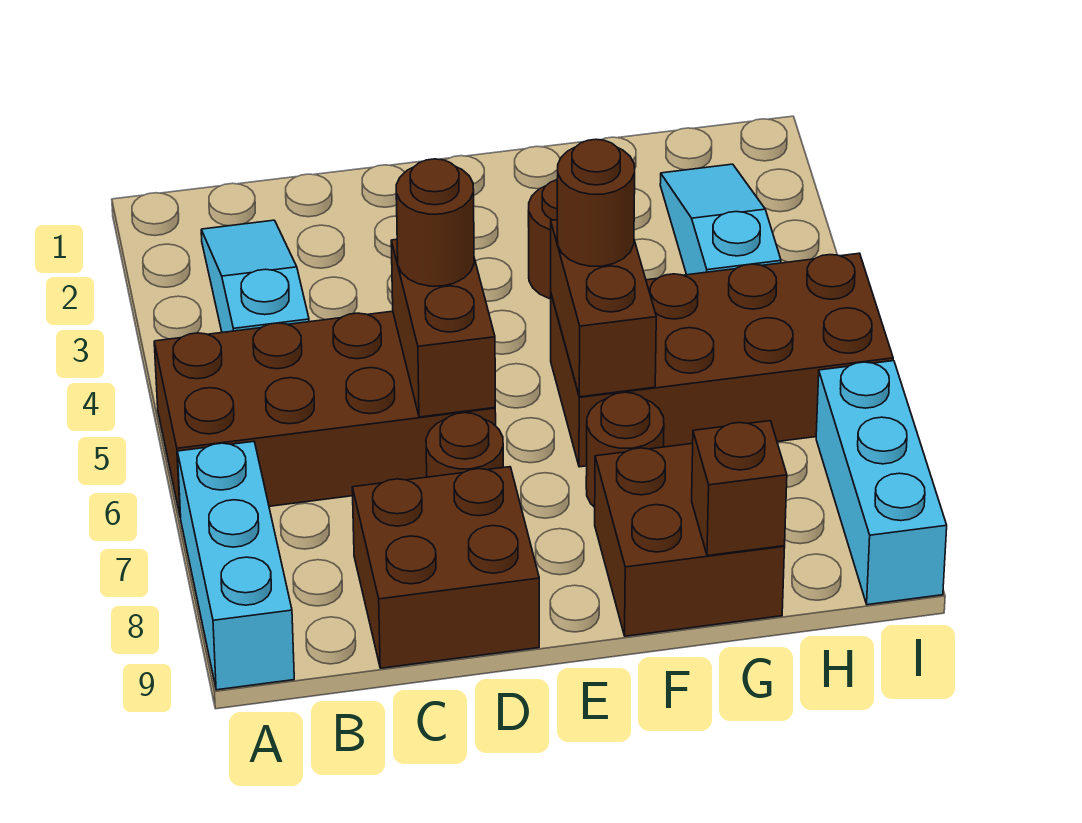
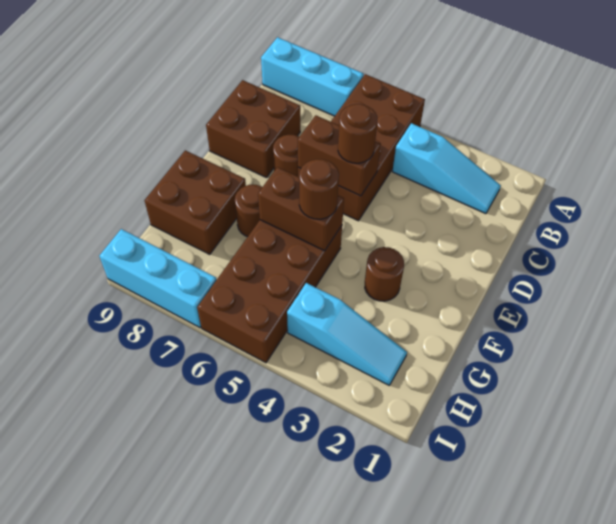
brown brick G9 level 2 -> none

